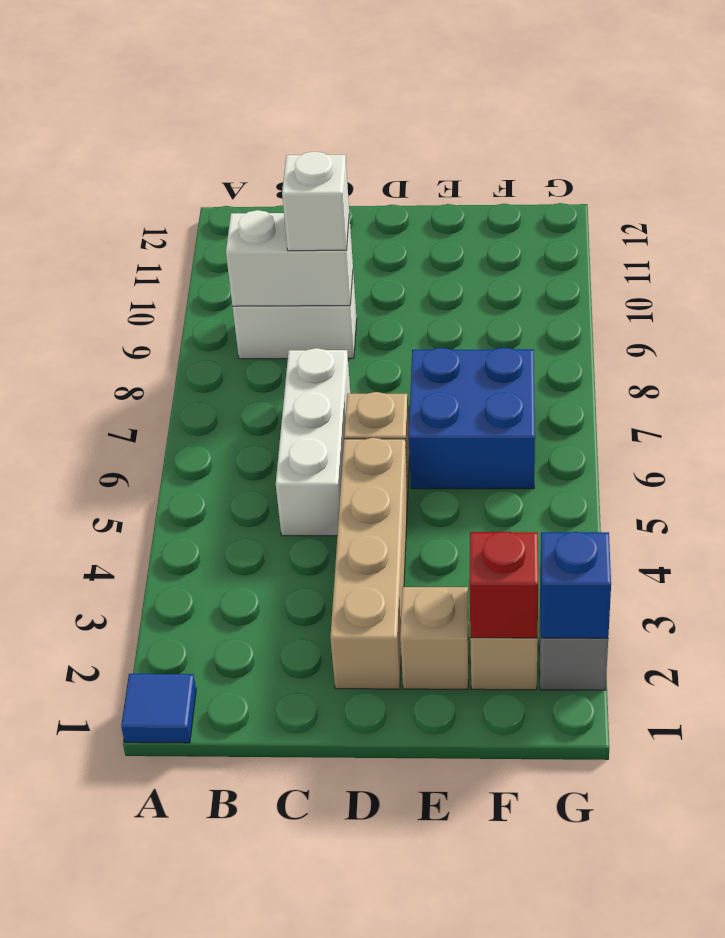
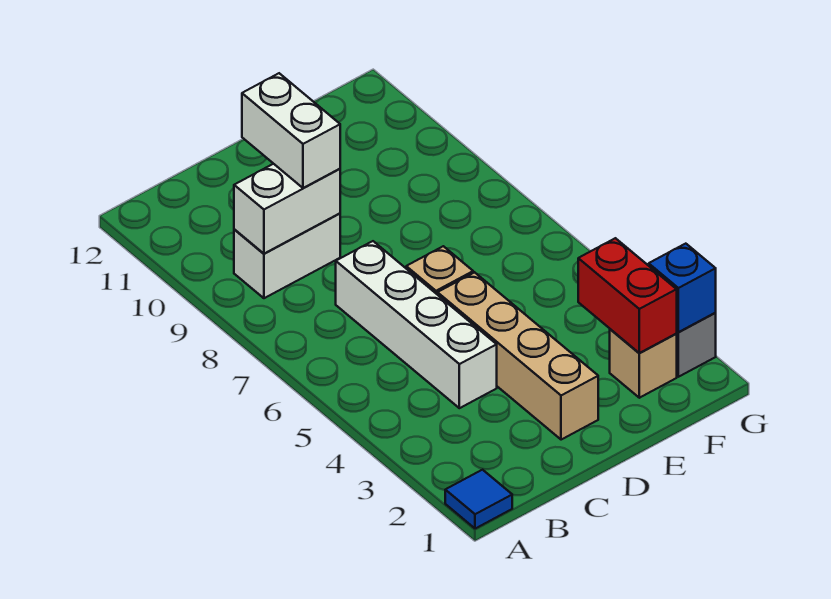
white brick C5:C7 level 1 -> white brick C4:C7 level 1
white brick C9 level 3 -> white brick C9:C10 level 3
tan brick E2 level 1 -> none
blue brick E6:F7 level 1 -> none
red brick F2 level 2 -> red brick F2:F3 level 2

